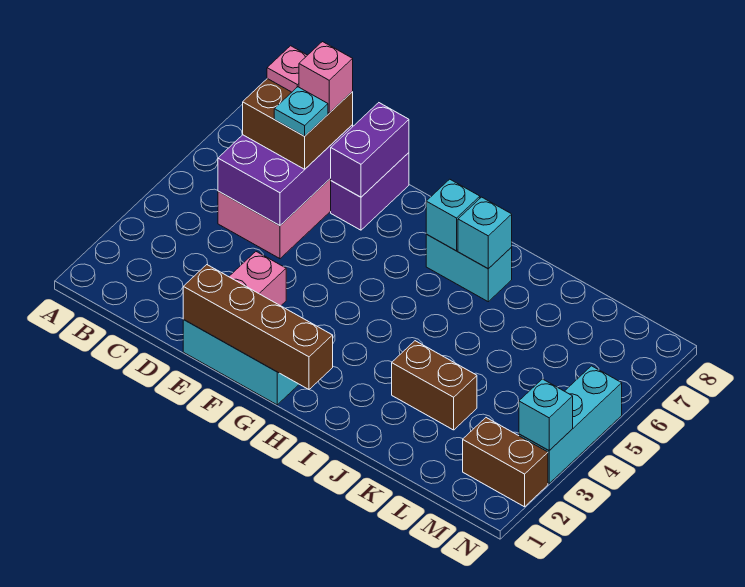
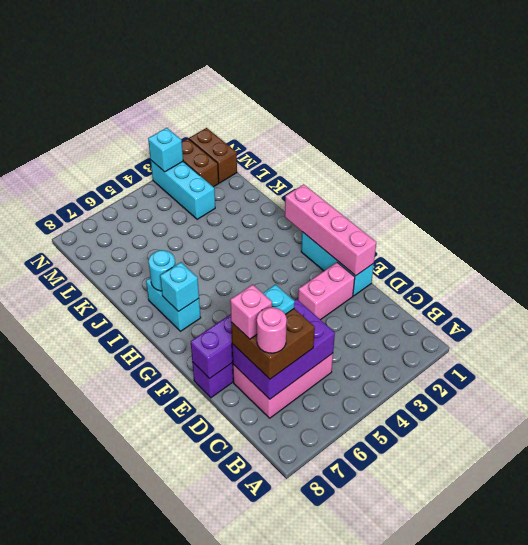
pink plate C7 level 4 -> pink round brick C7 level 4
brown brick E1:H1 level 2 -> pink brick E1:H1 level 2
cyan brick I7 level 2 -> cyan round brick I7 level 2
brown brick J3:K3 level 1 -> brown brick M1:N1 level 1
cyan brick N3:N5 level 1 -> cyan brick L3:N3 level 1

